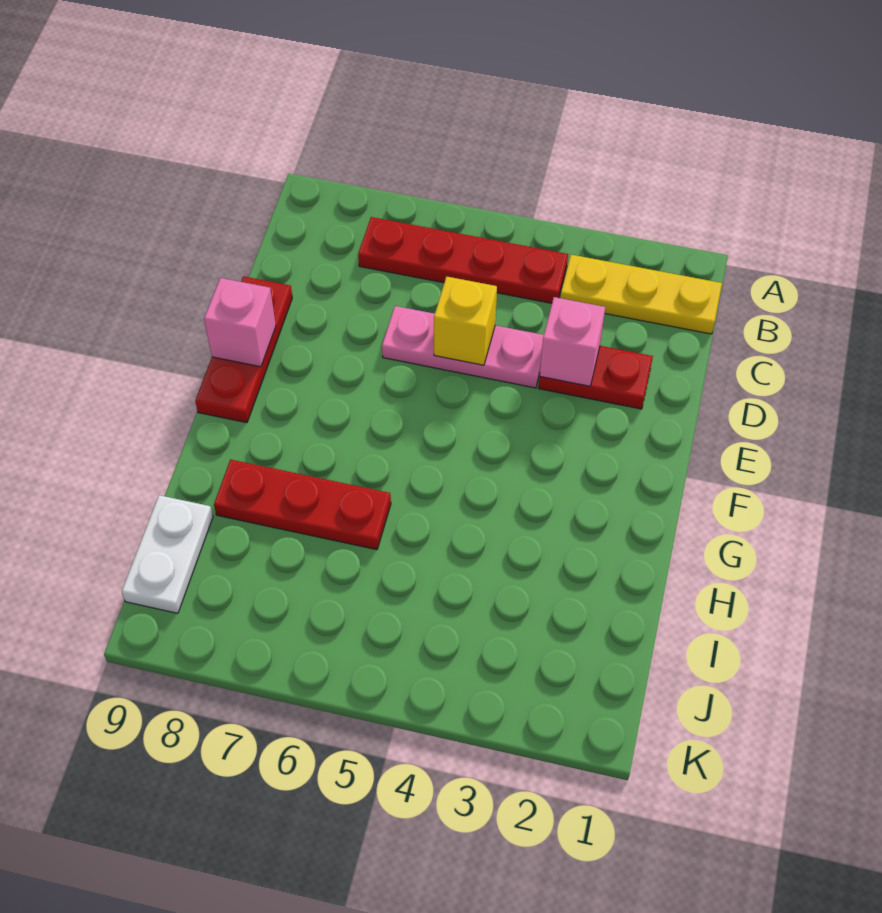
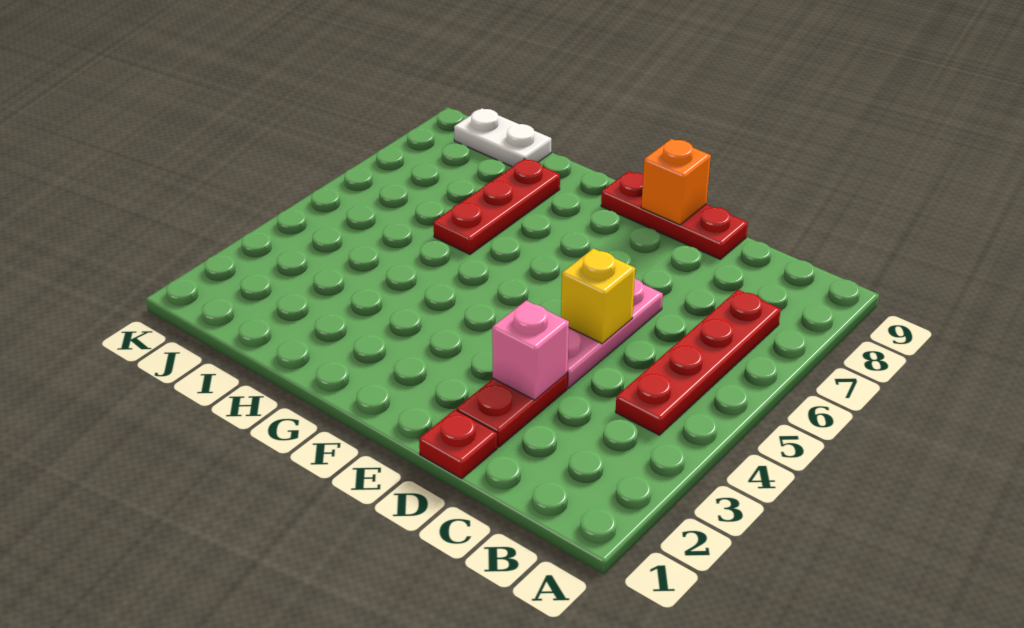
yellow plate B1:B3 level 1 -> none
none -> red plate D1 level 1
pink brick E9 level 2 -> orange brick E9 level 2

